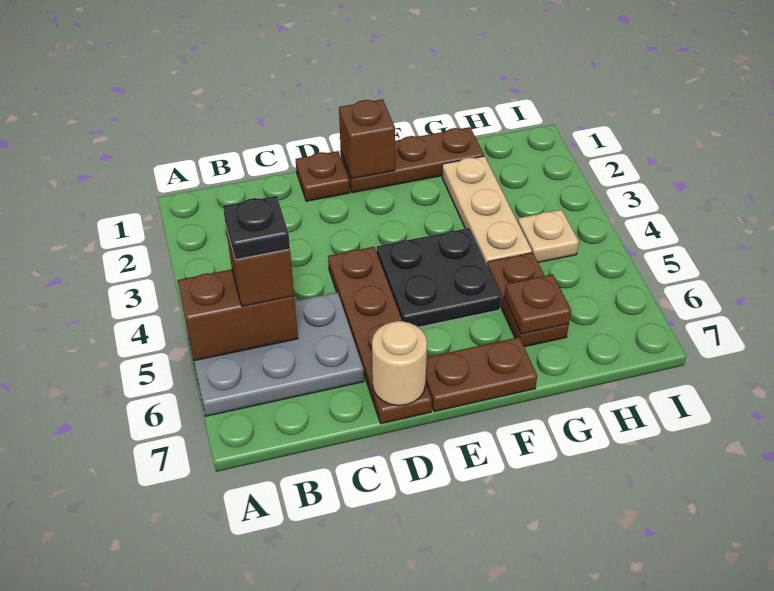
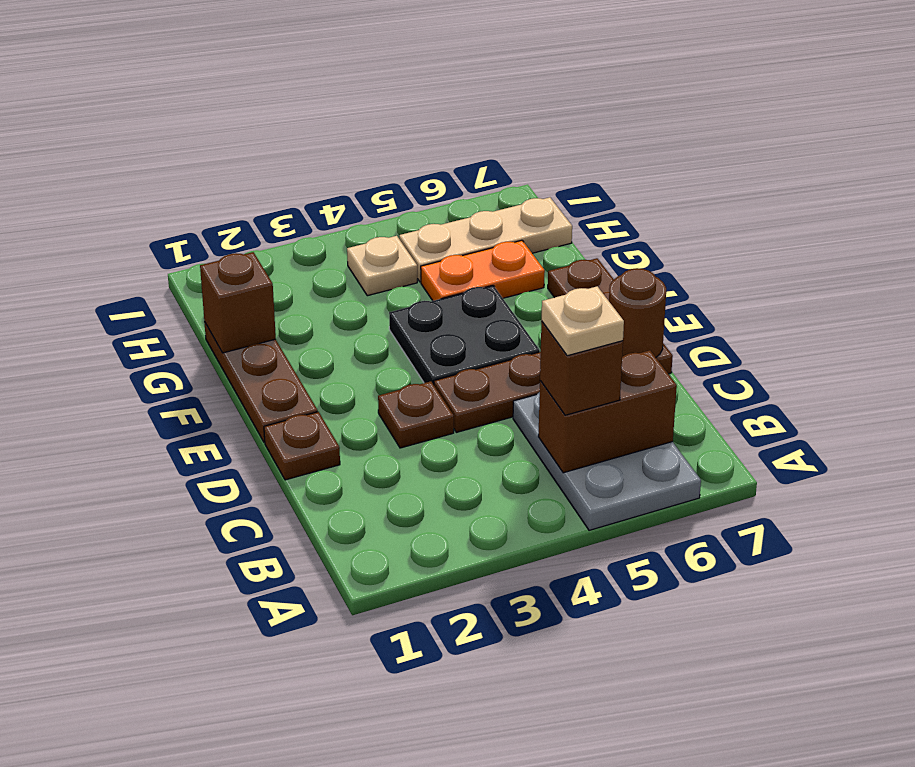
brown brick A5:B5 level 2 -> brown brick B5:B6 level 2
black plate B5 level 4 -> tan plate B5 level 4
tan round brick D7 level 2 -> brown round brick D7 level 2
brown brick E1 level 2 -> brown brick G1 level 2
tan plate G2:G4 level 1 -> tan plate H5:H7 level 1
brown plate G5:G6 level 1 -> orange plate G5:G6 level 1
brown plate G6 level 2 -> brown plate D3 level 1

